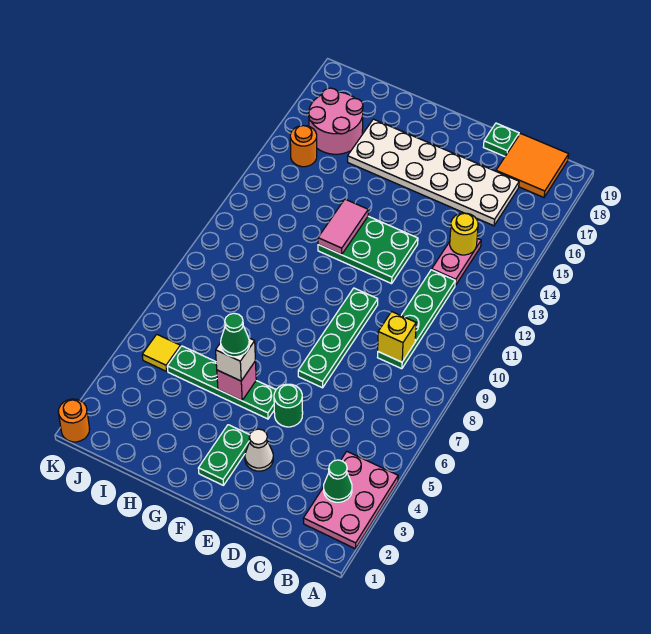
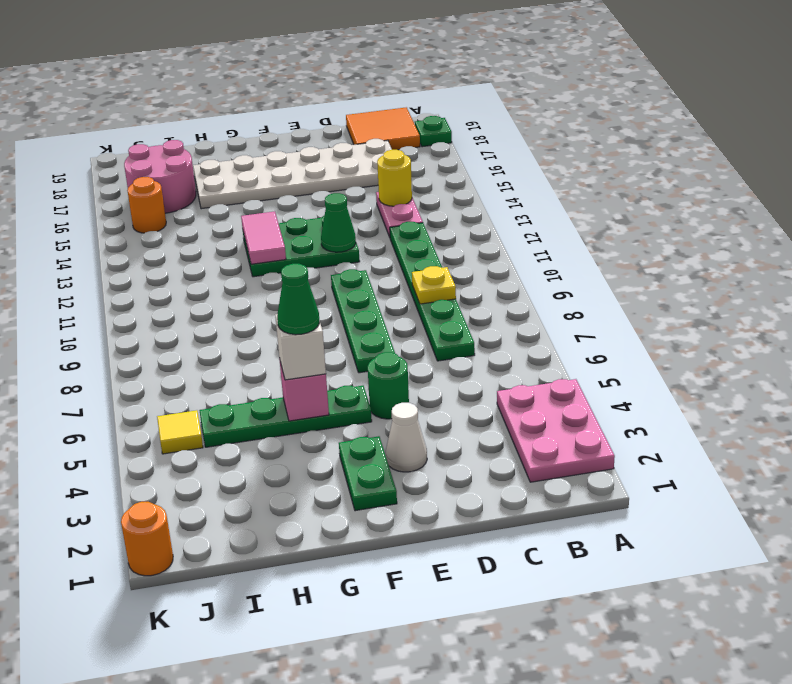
green cone B3 level 2 -> green cone E12 level 2
green plate C9:C12 level 1 -> green plate C7:C12 level 1
yellow brick C9 level 2 -> yellow plate C9 level 2
green plate D19 level 1 -> green plate A18 level 1

